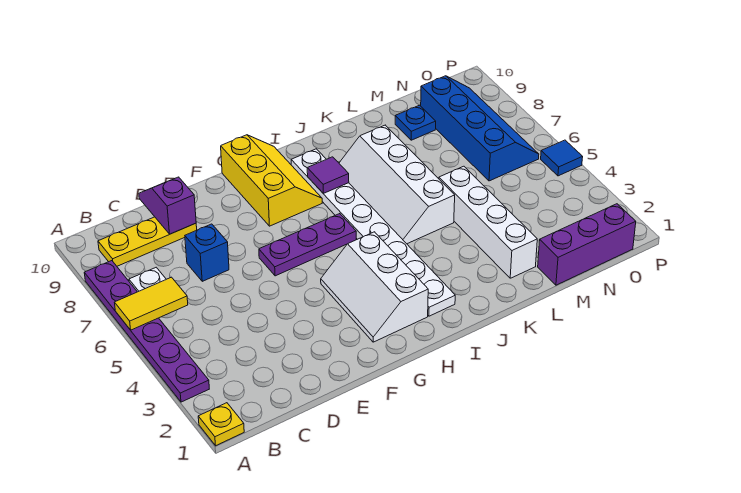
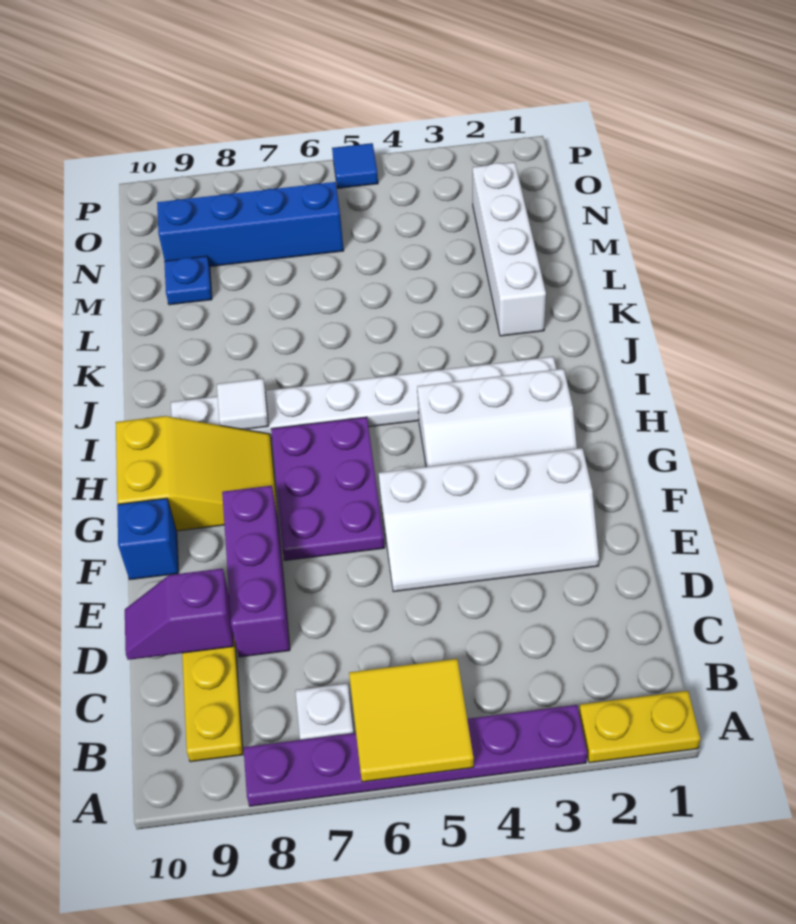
yellow plate A1 level 1 -> yellow plate A1:A2 level 1
yellow tile A6:B6 level 2 -> yellow tile A5:B6 level 2
blue brick D7 level 1 -> blue brick F10 level 1
purple plate F6:H6 level 1 -> purple plate F6:H7 level 1
yellow slope G8:H10 level 1 top G -> yellow slope G8:H10 level 1 top 10
purple tile I8 level 2 -> white tile I8 level 2
white slope J5:K8 level 1 top K -> white slope E2:F5 level 1 top F
white brick L2:L5 level 1 -> white brick K2:N2 level 1
purple brick M1:O1 level 1 -> purple brick D8:F8 level 1

